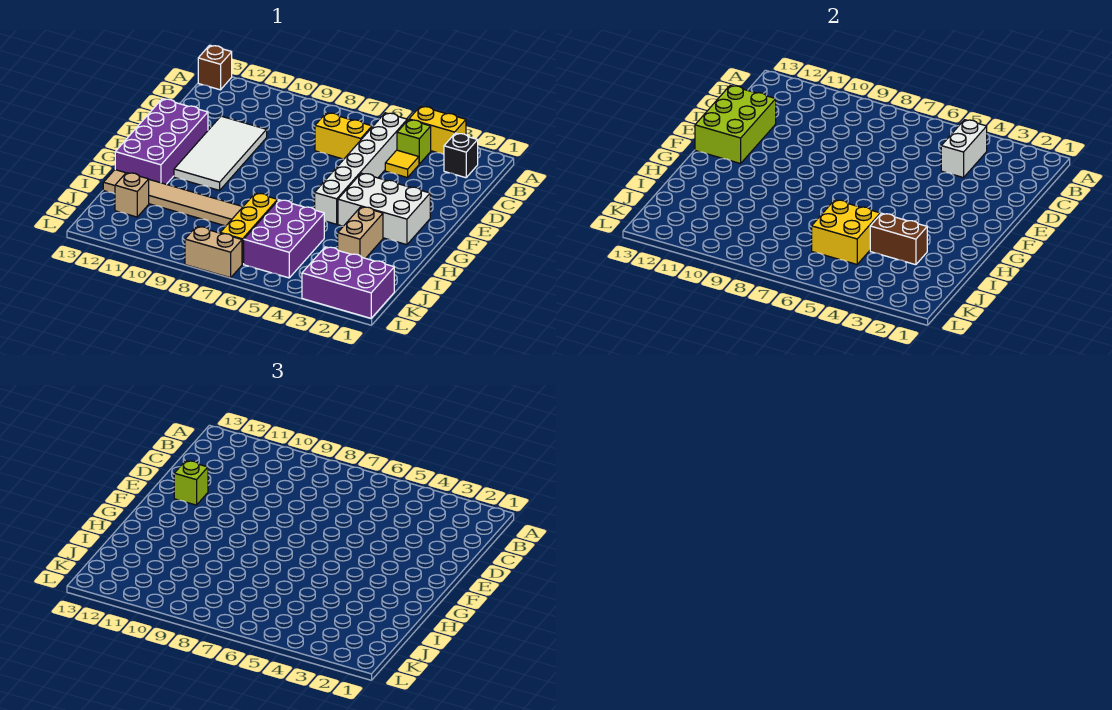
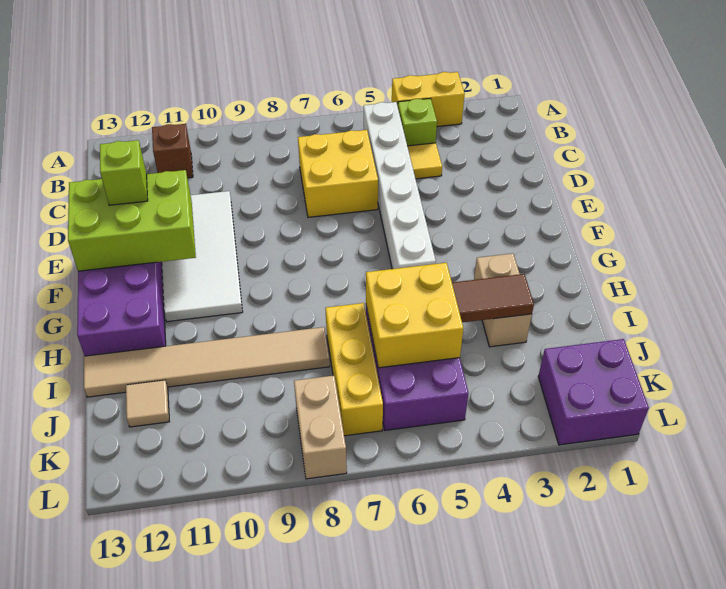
brown brick A13 level 1 -> brown brick B11 level 1
black brick B2 level 1 -> none
white brick B4:C4 level 2 -> none
yellow brick C6:C7 level 1 -> yellow brick C6:D7 level 1
lime brick D12:F13 level 2 -> lime brick E11:F13 level 2
white brick F2:G4 level 1 -> none
brown brick I3:I4 level 2 -> brown tile I3:I4 level 2
tan brick J12 level 1 -> tan tile J12 level 1
purple brick K1:L3 level 1 -> purple brick K1:L2 level 1
tan brick L7:L8 level 1 -> tan brick K8:L8 level 1

